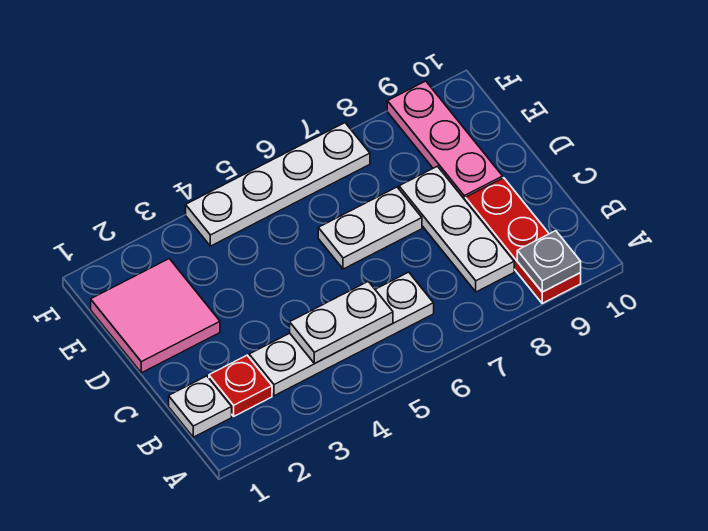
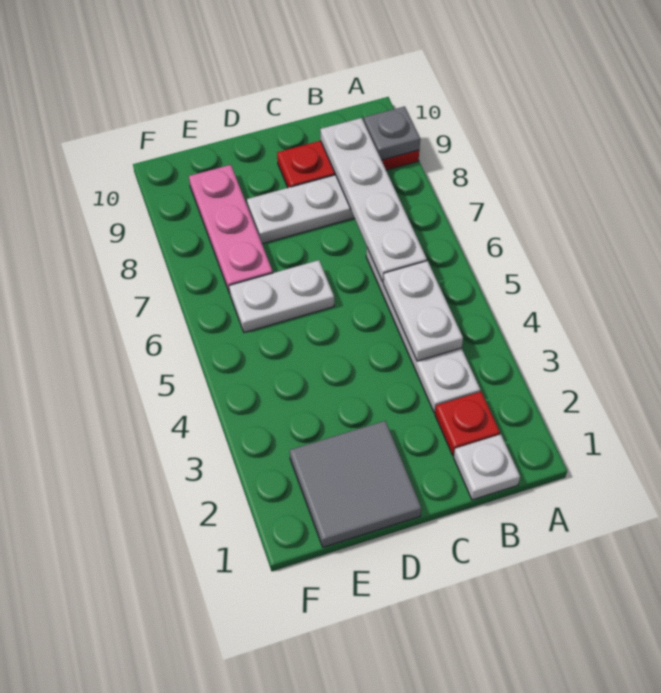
pink tile D1:E2 level 1 -> grey tile D1:E2 level 1
white plate D6:D7 level 1 -> white plate D6:E6 level 1
pink plate D9:F9 level 1 -> pink plate E7:E9 level 1
white plate F4:F7 level 1 -> white plate B6:B9 level 2

